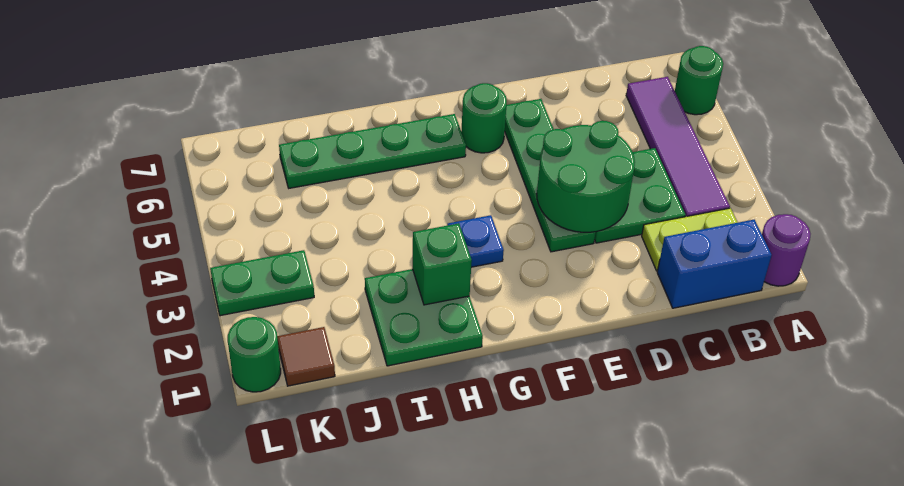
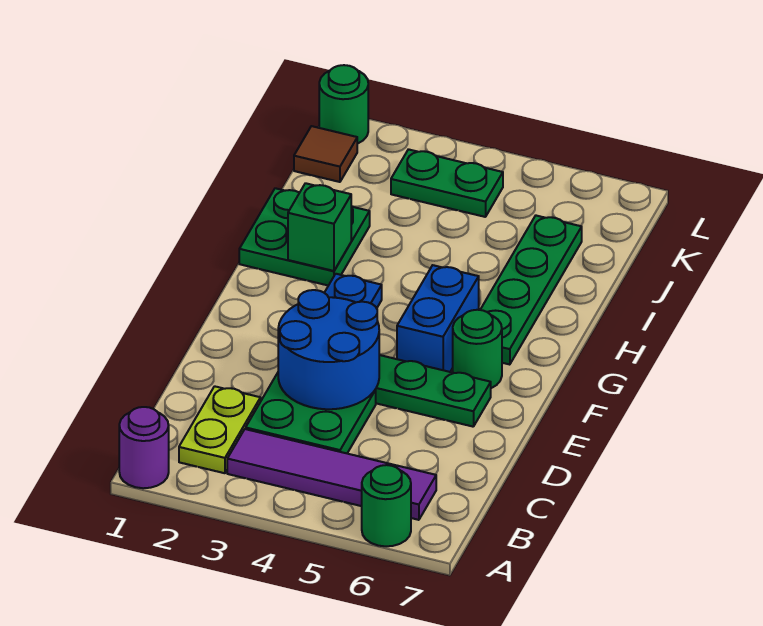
blue brick B1:C1 level 1 -> blue brick F5:G5 level 1
green round brick D3:E4 level 2 -> blue round brick D3:E4 level 2
green plate K3:L3 level 1 -> green plate K3:K4 level 1

